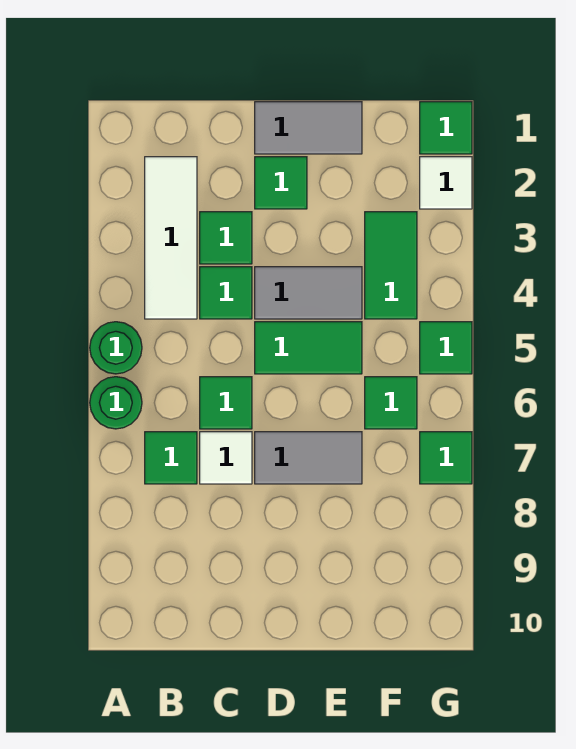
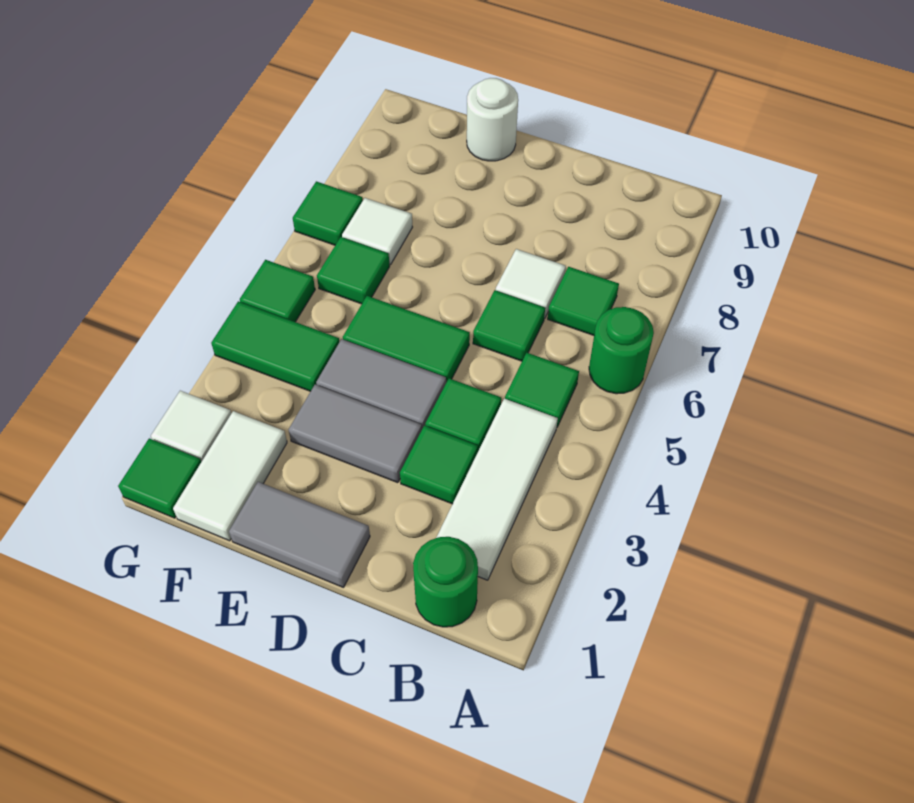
green round brick A5 level 1 -> green round brick B1 level 1
green tile D2 level 1 -> green tile B5 level 1
grey tile D7:E7 level 1 -> grey tile D3:E3 level 1
none -> white round brick E10 level 1
none -> white tile F1:F2 level 1
green tile F3:F4 level 1 -> green tile F4:G4 level 1
none -> white tile F7 level 1

